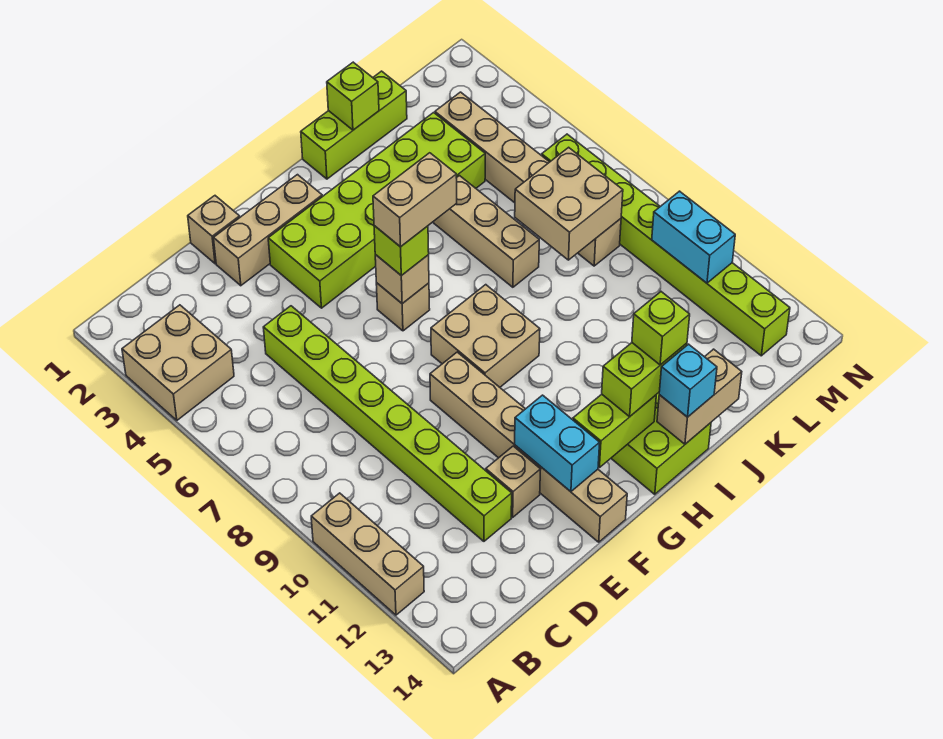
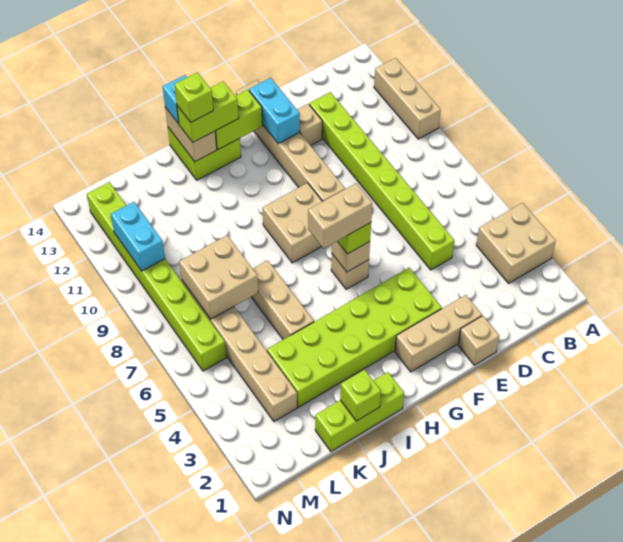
tan brick I14:J14 level 2 -> tan brick I13:I14 level 2

